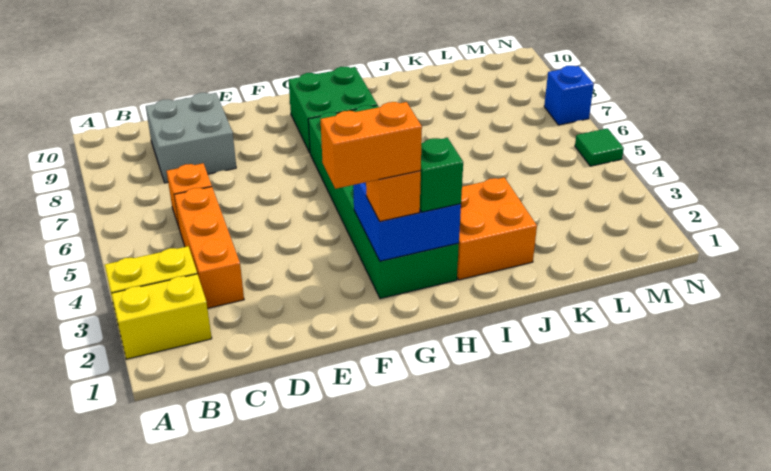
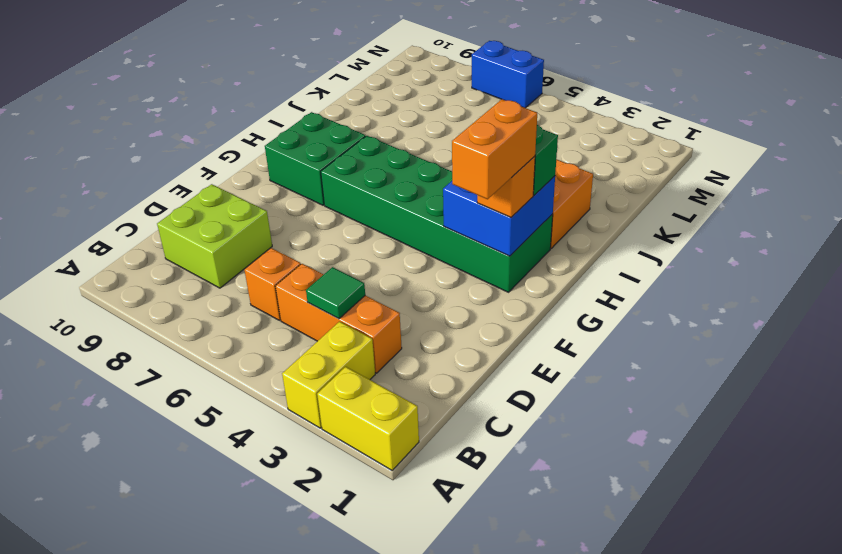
yellow brick A2:B2 level 1 -> yellow brick A1:A2 level 1
grey brick C8:D9 level 1 -> lime brick C8:D9 level 1
green tile N5 level 1 -> green tile C4 level 2
blue brick N7 level 1 -> blue brick N6:N7 level 1

